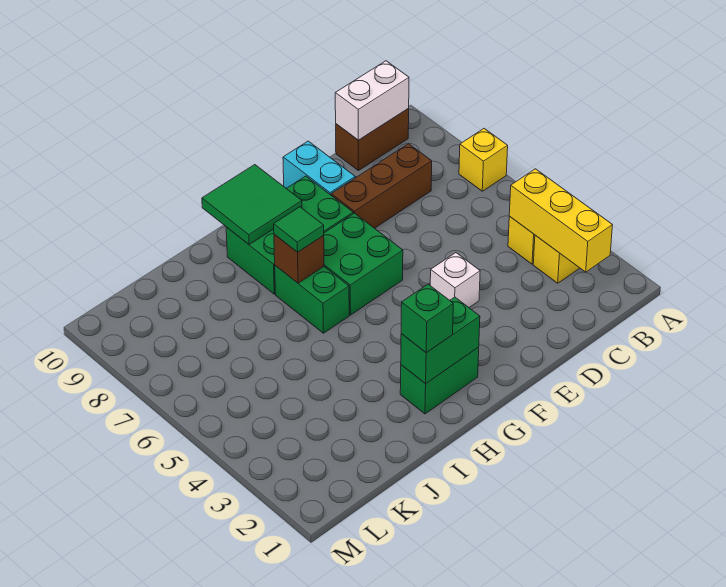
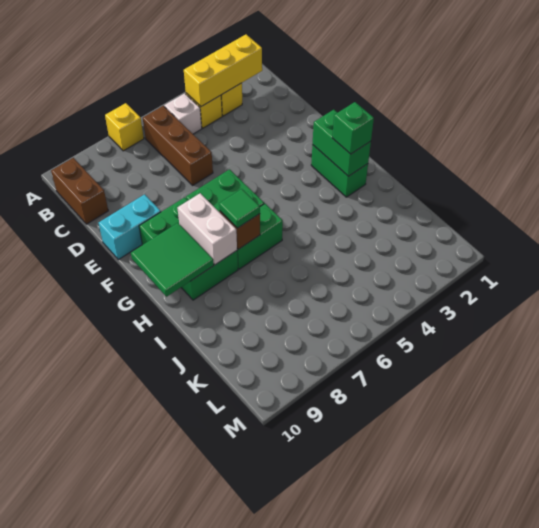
white brick B10:C10 level 2 -> white brick G8:H8 level 2
brown brick C8:E8 level 1 -> brown brick B6:D6 level 1
white brick E4 level 1 -> white brick B5 level 1

